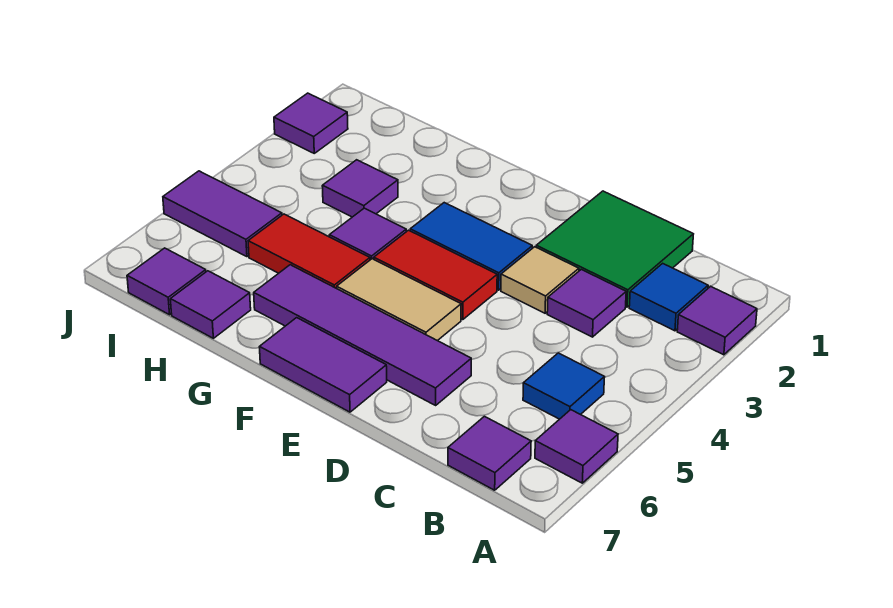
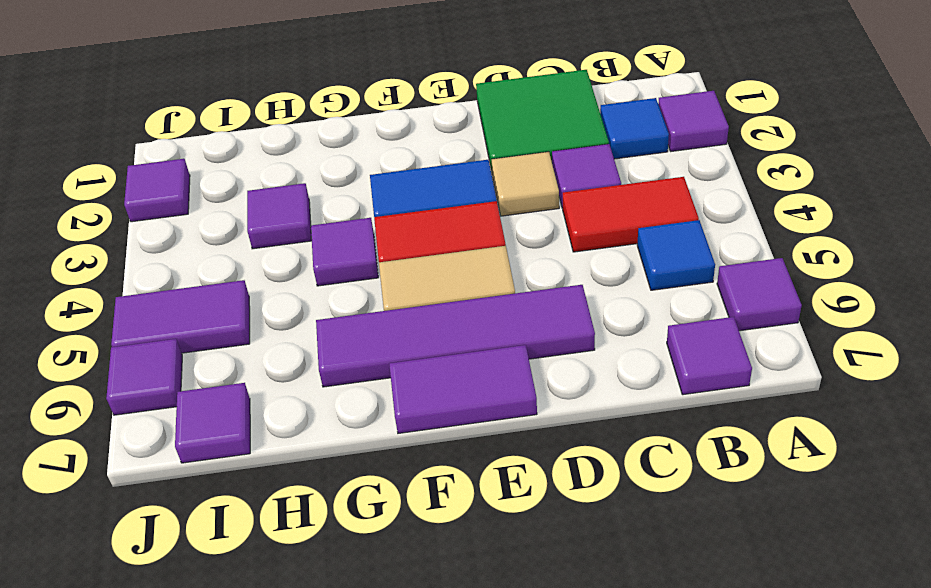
red tile G5:H5 level 1 -> red tile B4:C4 level 1
purple tile H7 level 1 -> purple tile J6 level 1

